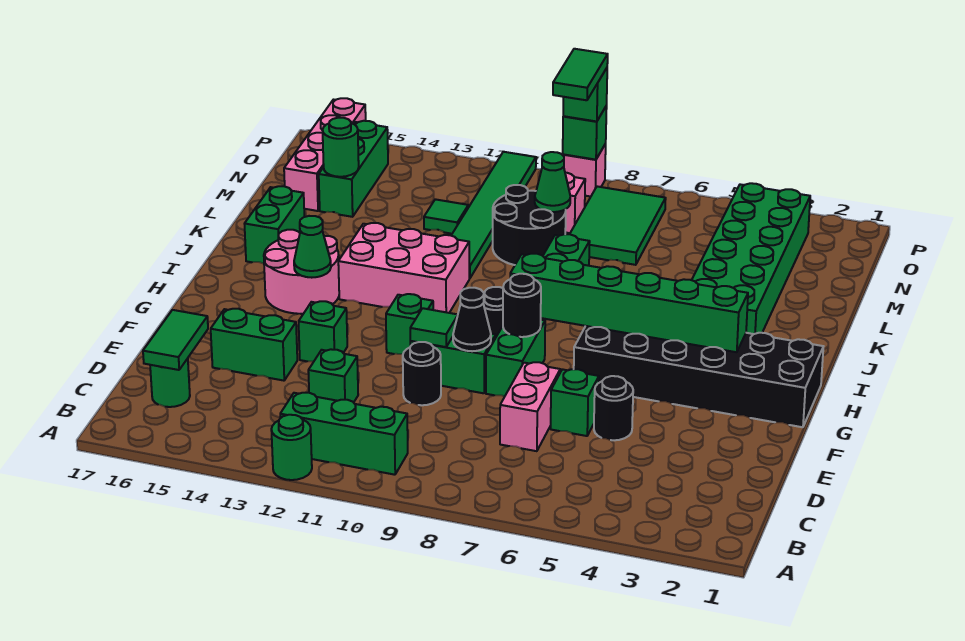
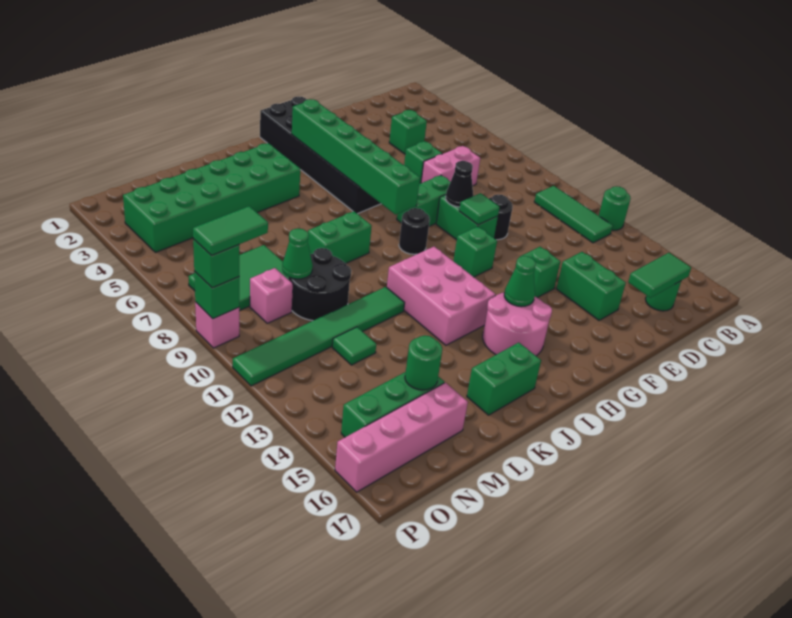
green brick B10:B12 level 1 -> green tile B10:B12 level 1
green brick D12 level 1 -> green brick D4 level 1
black round brick E5 level 1 -> none
black round brick G8 level 2 -> none

